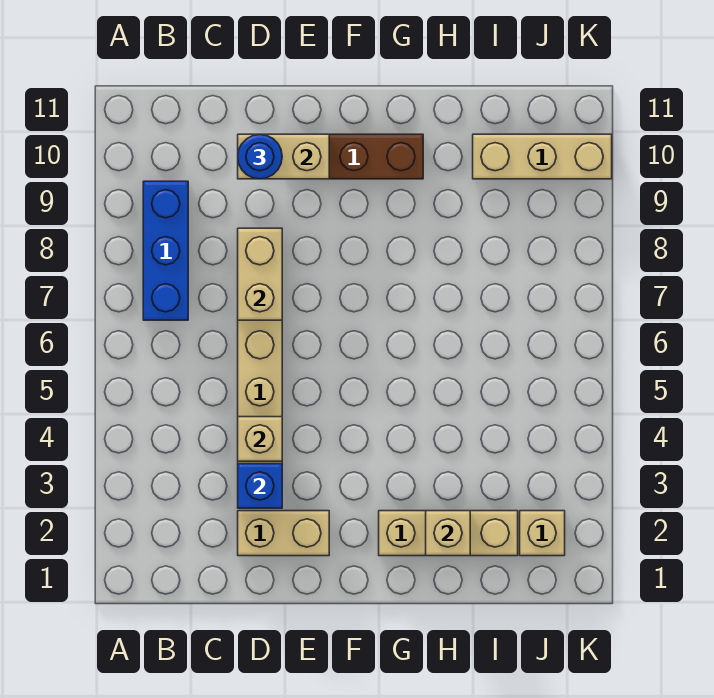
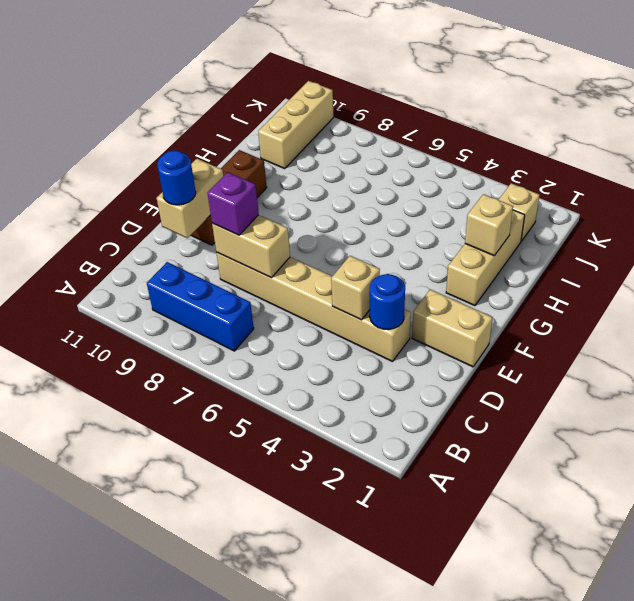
tan brick D2:E2 level 1 -> tan brick E1:E2 level 1
blue brick D3 level 2 -> blue round brick D3 level 2
none -> purple brick D8 level 3

